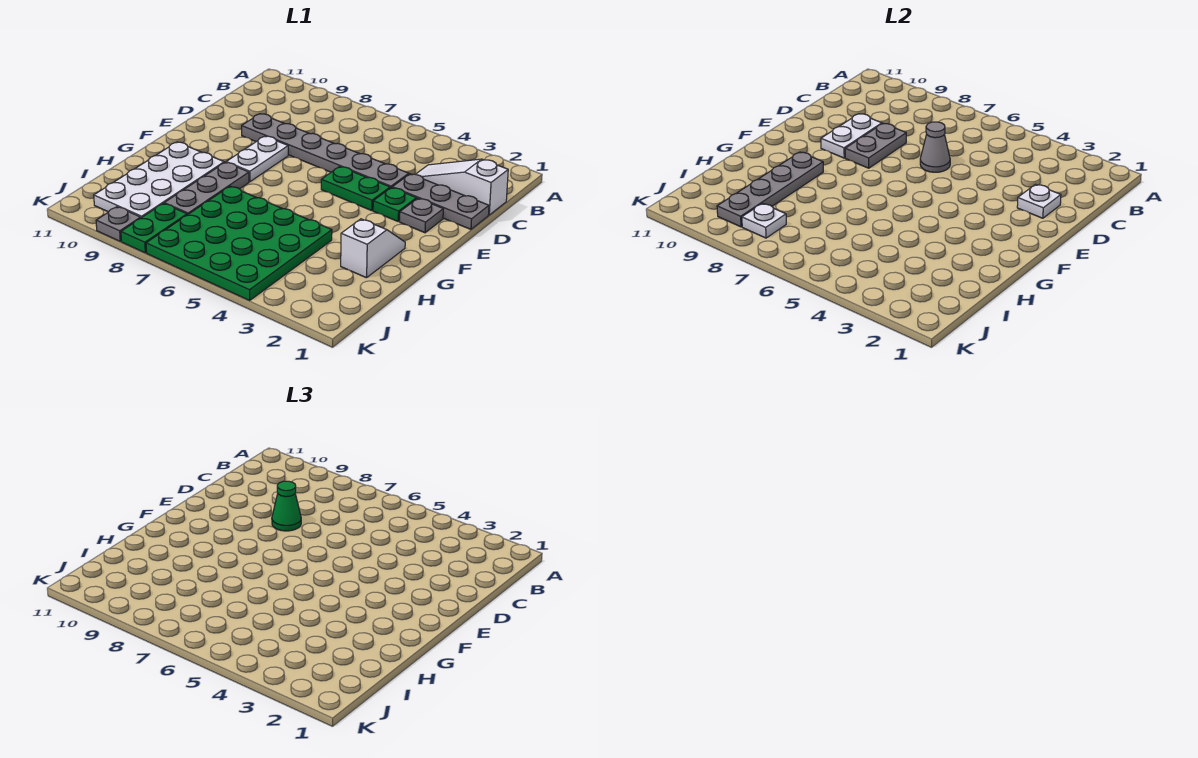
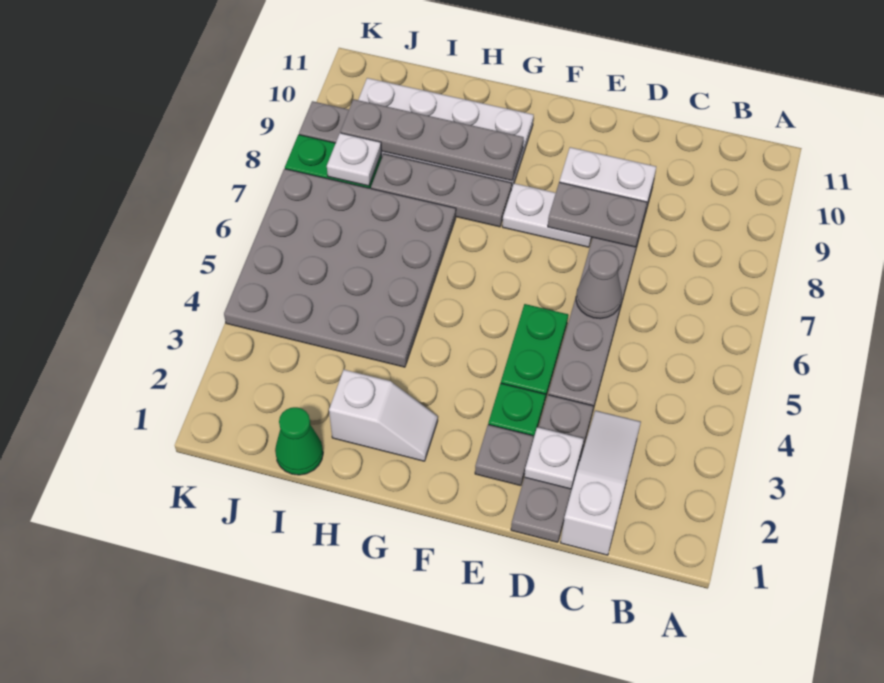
green cone D8 level 3 -> green cone I1 level 1
green plate H4:K7 level 1 -> grey plate H4:K7 level 1

